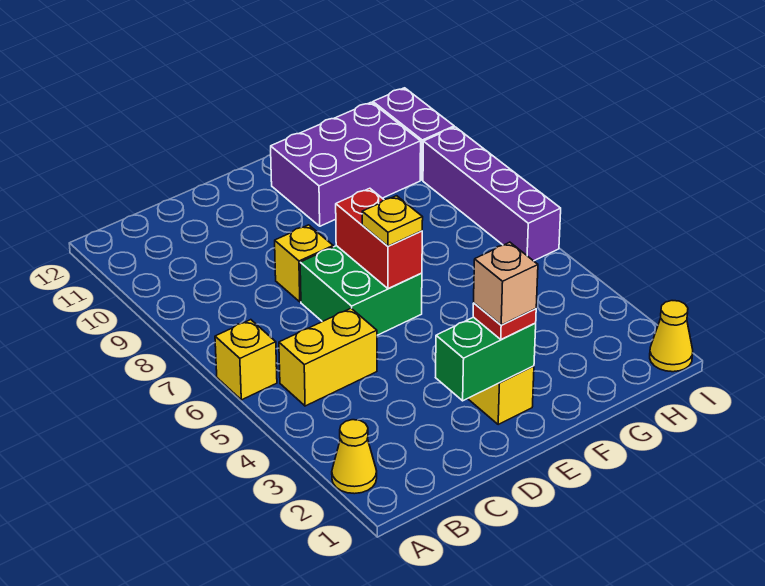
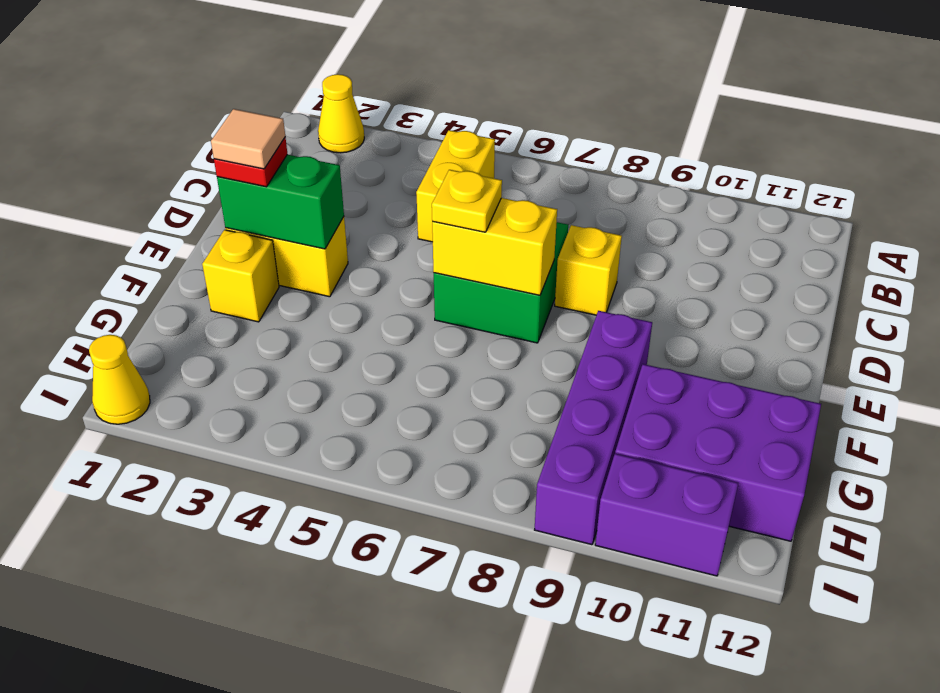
yellow brick A6 level 1 -> yellow brick F2 level 1
green brick D2:E2 level 2 -> green brick E2:E3 level 2
tan brick E2 level 4 -> tan tile E2 level 4
red brick E6:E7 level 2 -> yellow brick E6:E7 level 2
purple brick F10:H11 level 1 -> purple brick G10:H12 level 1
purple brick I6:I9 level 1 -> purple brick F9:I9 level 1

